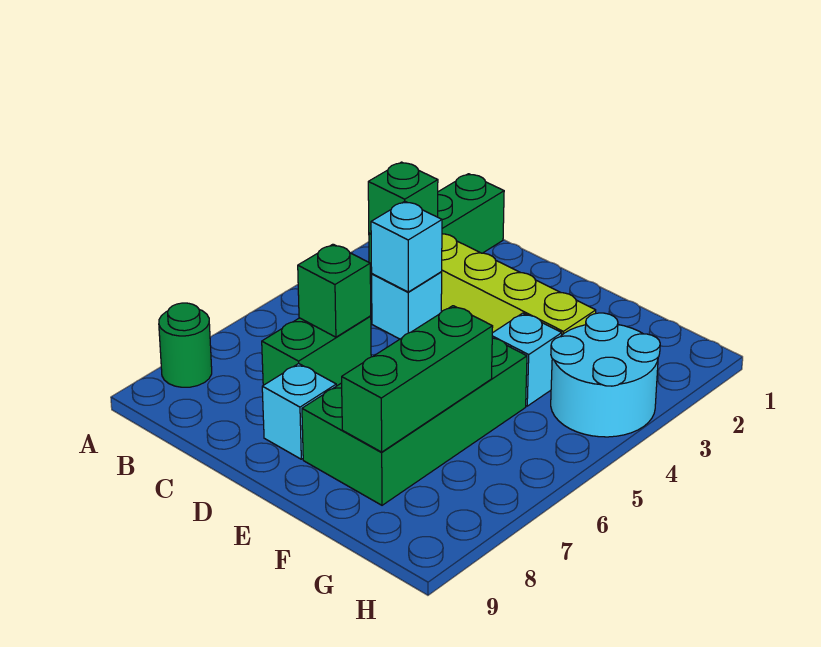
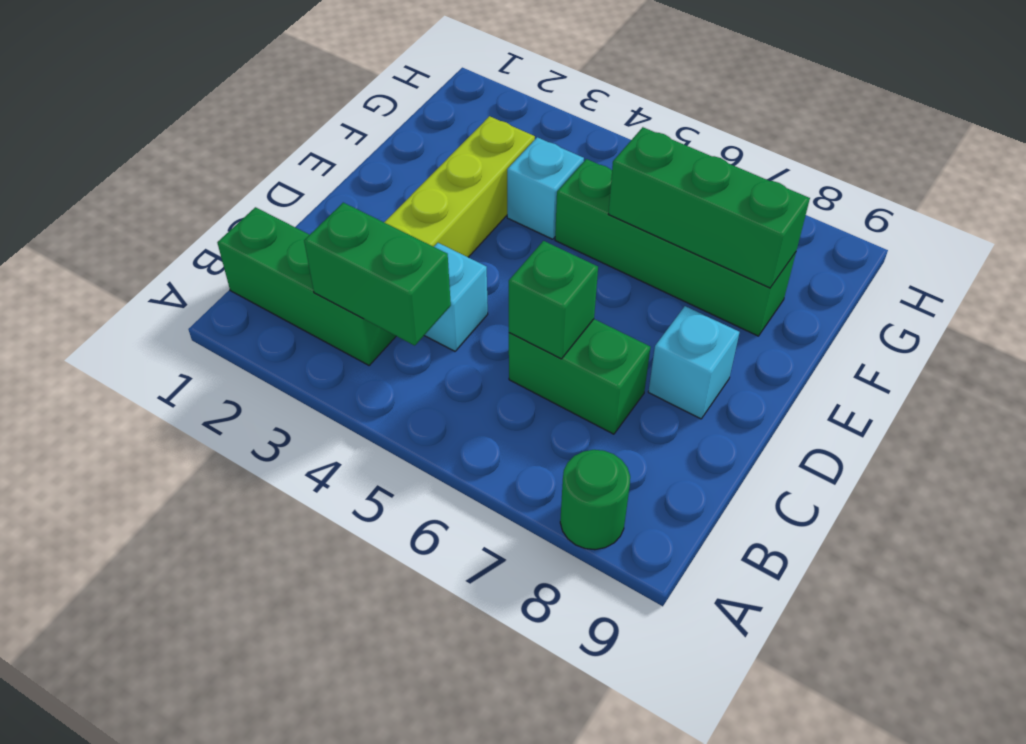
green brick B3 level 2 -> green brick B3:B4 level 2
cyan brick C4 level 2 -> none
green brick E5:F8 level 1 -> green brick F5:F8 level 1
cyan round brick G3:H4 level 1 -> none

